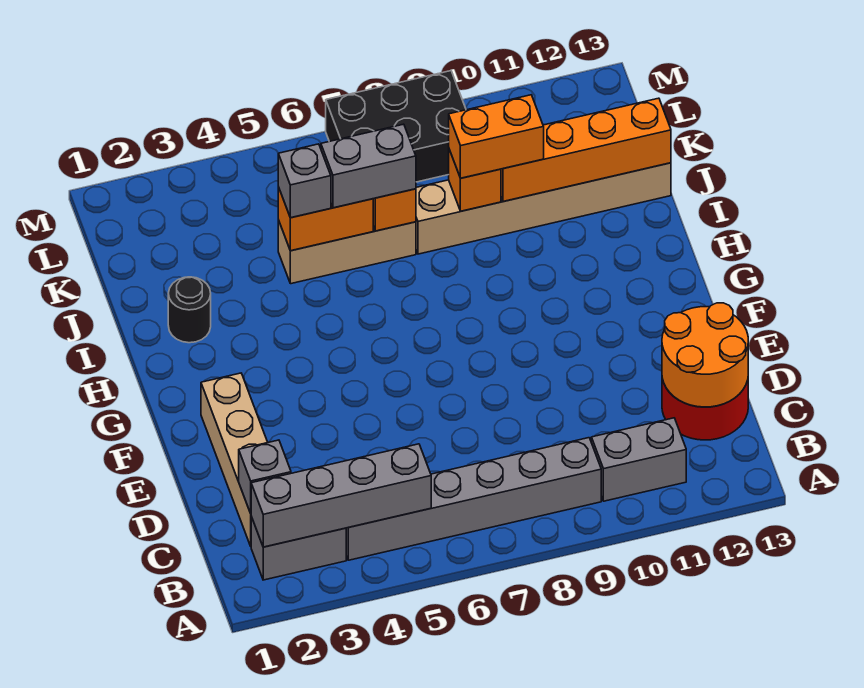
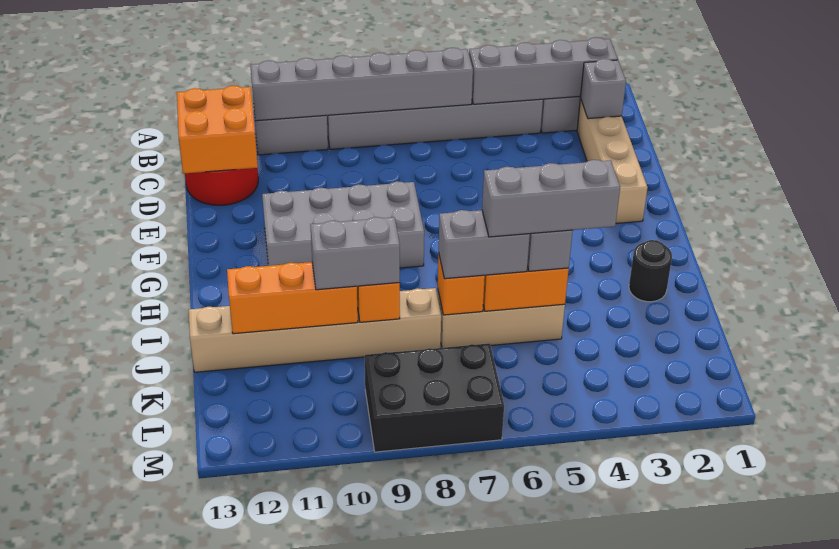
none -> grey brick B6:B11 level 2
orange round brick C12:D13 level 2 -> orange brick C12:D13 level 2
none -> grey brick F8:G11 level 1
none -> grey brick J4:J6 level 4
orange brick J9:J10 level 3 -> grey brick J9:J10 level 3
orange brick J10:J13 level 2 -> orange brick J10:J12 level 2

